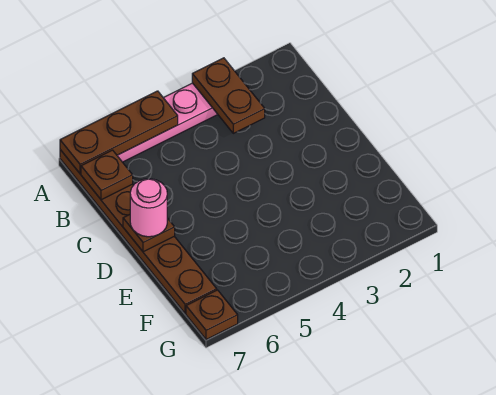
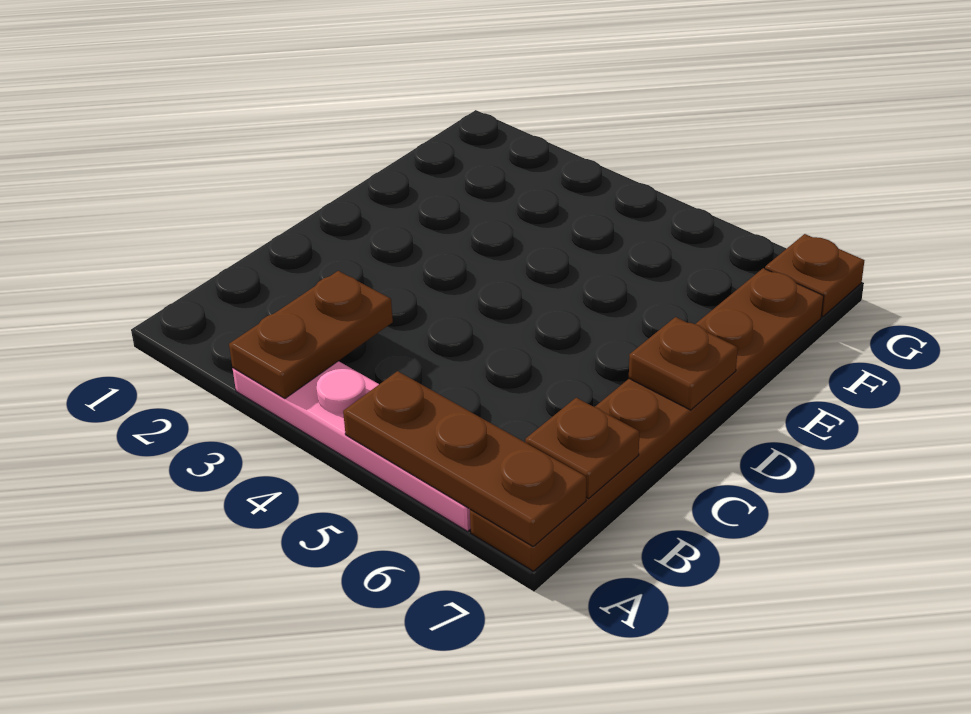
pink round brick D7 level 3 -> none

